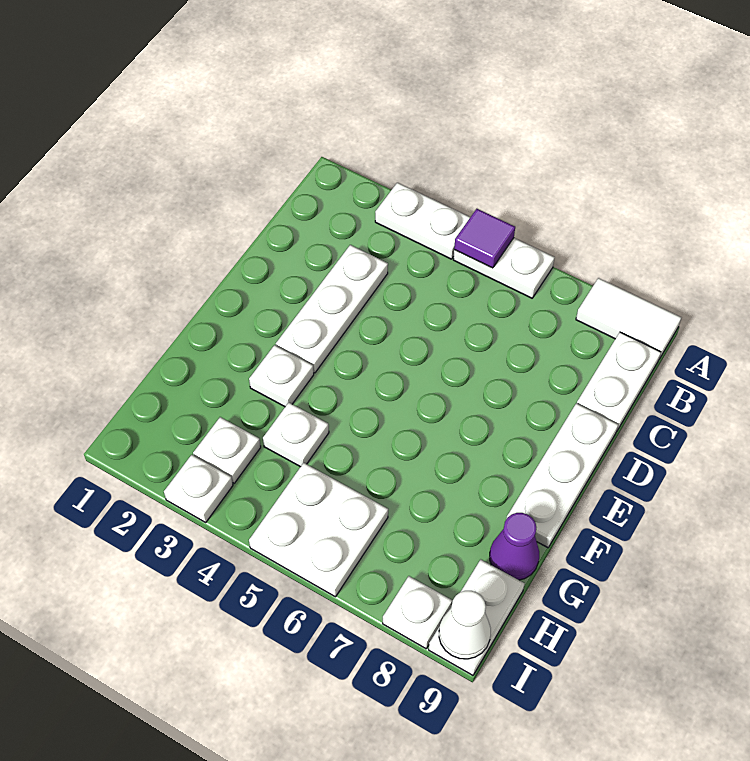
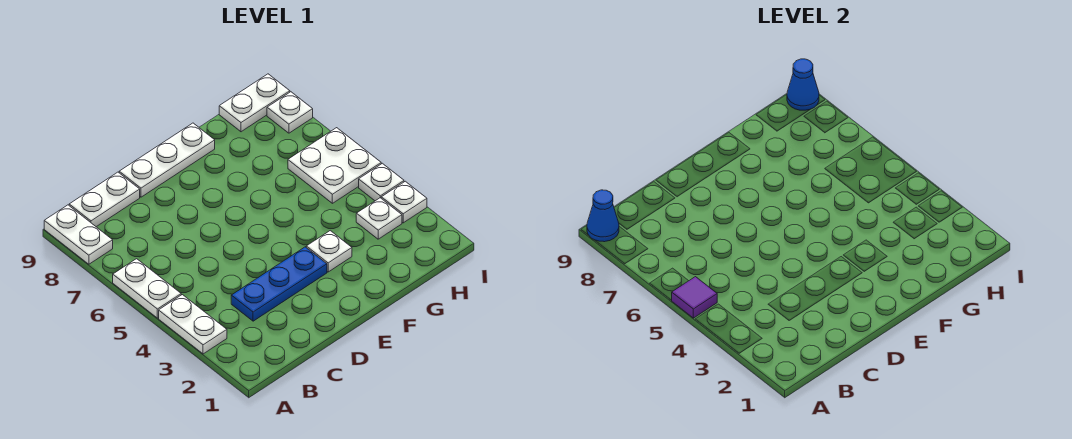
white tile A8:A9 level 1 -> white plate A8:A9 level 1
none -> blue cone A9 level 2
white plate C3:E3 level 1 -> blue plate C3:E3 level 1
white plate G4 level 1 -> white plate I4 level 1
purple cone G9 level 1 -> none
white cone I9 level 2 -> blue cone I9 level 2

